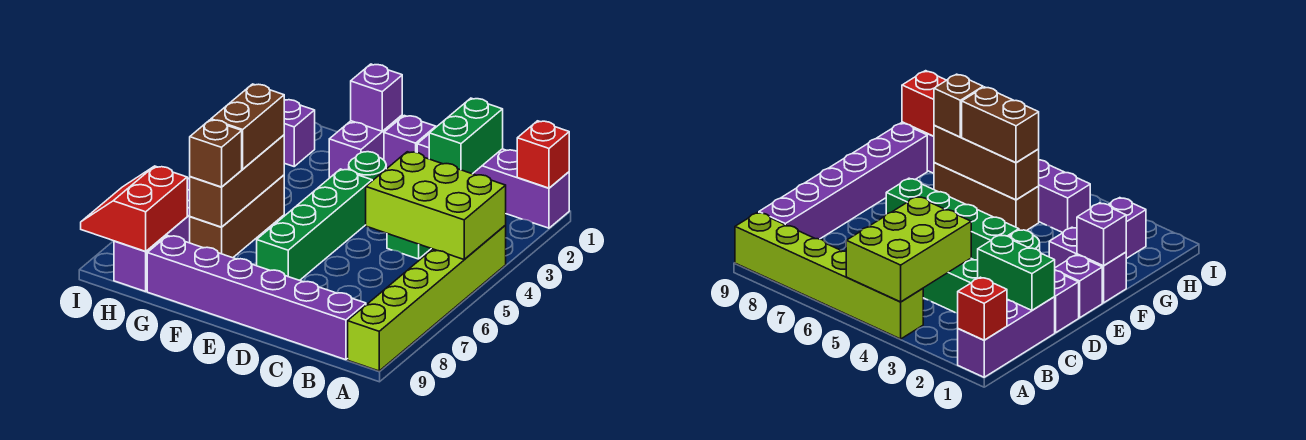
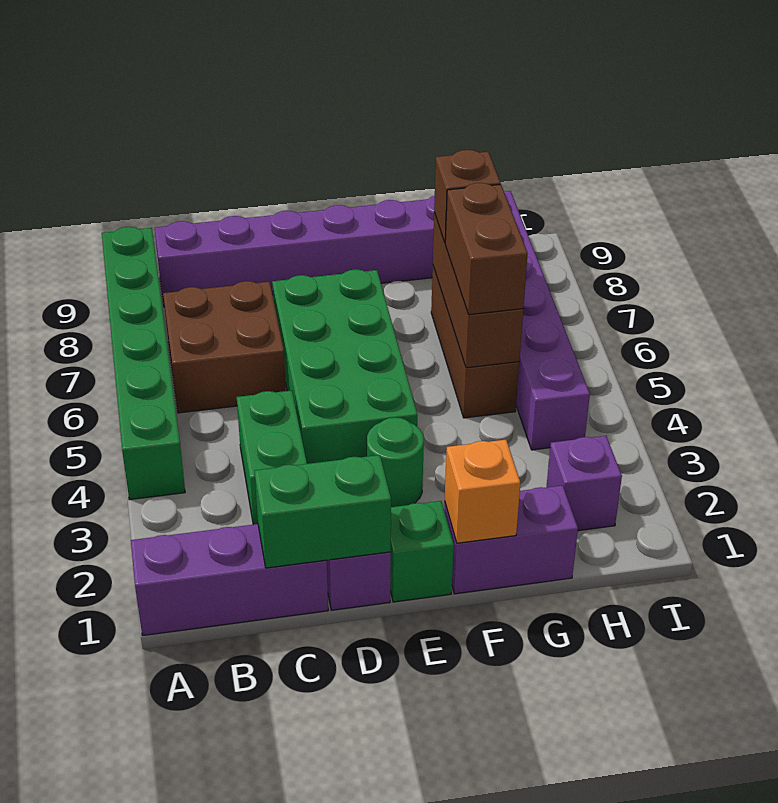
red brick A1 level 2 -> none
lime brick A4:A9 level 1 -> green brick A4:A9 level 1
lime brick A4:C5 level 2 -> none
none -> brown brick B6:C7 level 1
green brick C1:C2 level 2 -> green brick C1:D1 level 2
purple brick E1 level 1 -> green brick E1 level 1
green brick E4:E7 level 1 -> green brick D4:E7 level 1
purple brick F1:F2 level 1 -> purple brick F1:G1 level 1
purple brick F1 level 2 -> orange brick F1 level 2
red slope H8:I9 level 2 top H -> none

